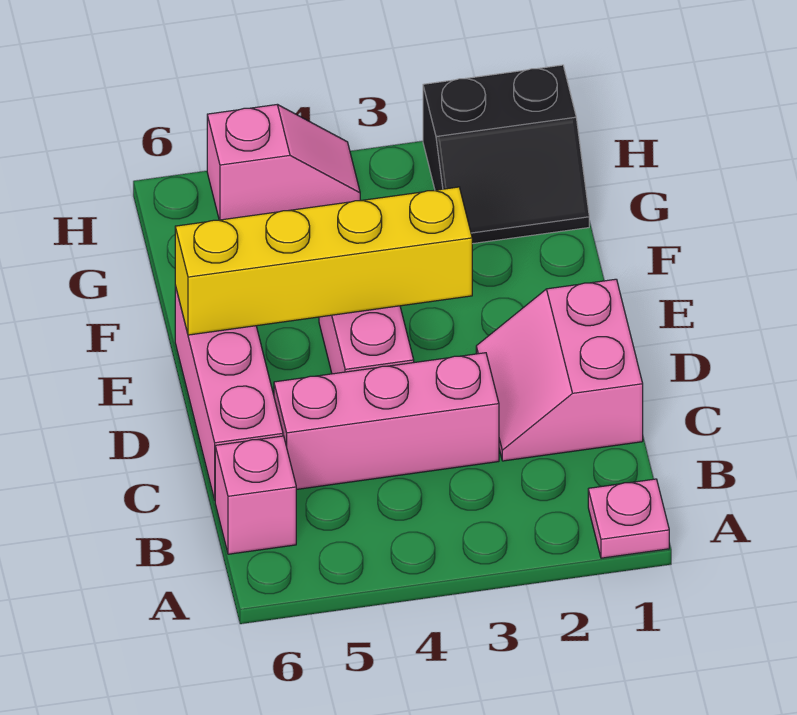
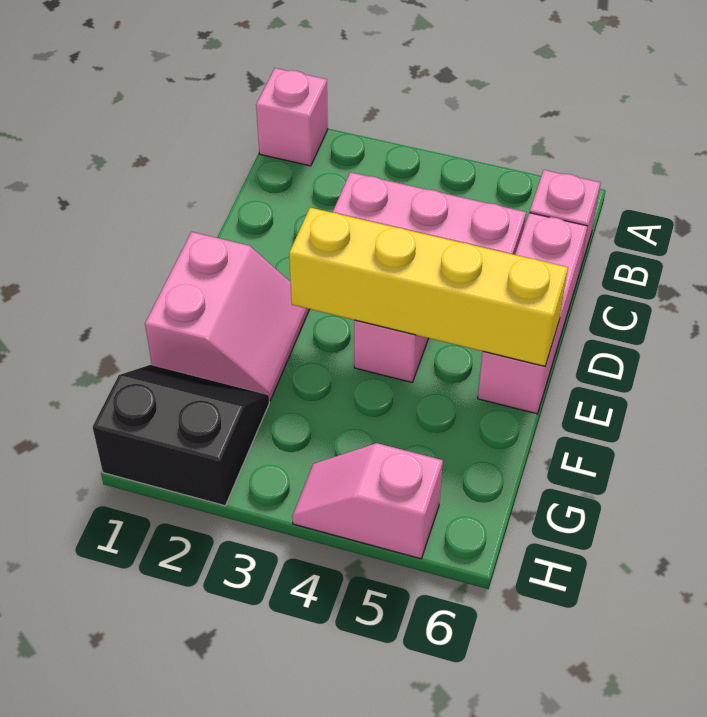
pink plate A1 level 1 -> pink brick A1 level 1
pink slope C1:D2 level 1 top 1 -> pink slope E1:F2 level 1 top 1

